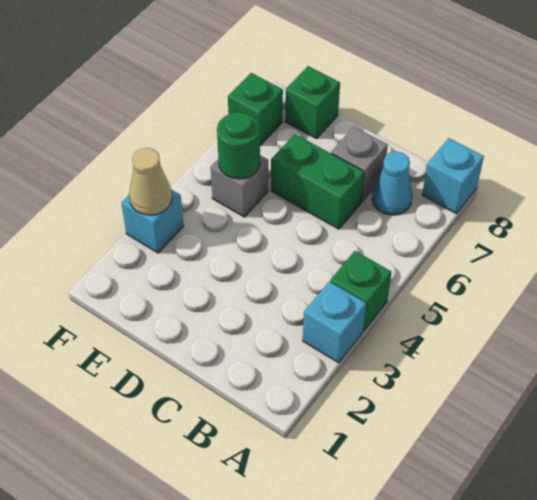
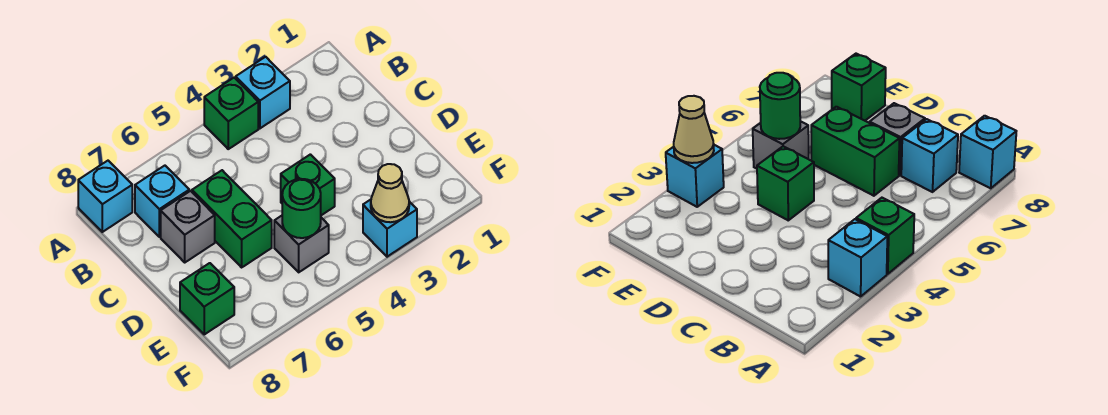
cyan cone B7 level 1 -> cyan brick B7 level 1
green brick F7 level 1 -> green brick D4 level 1

